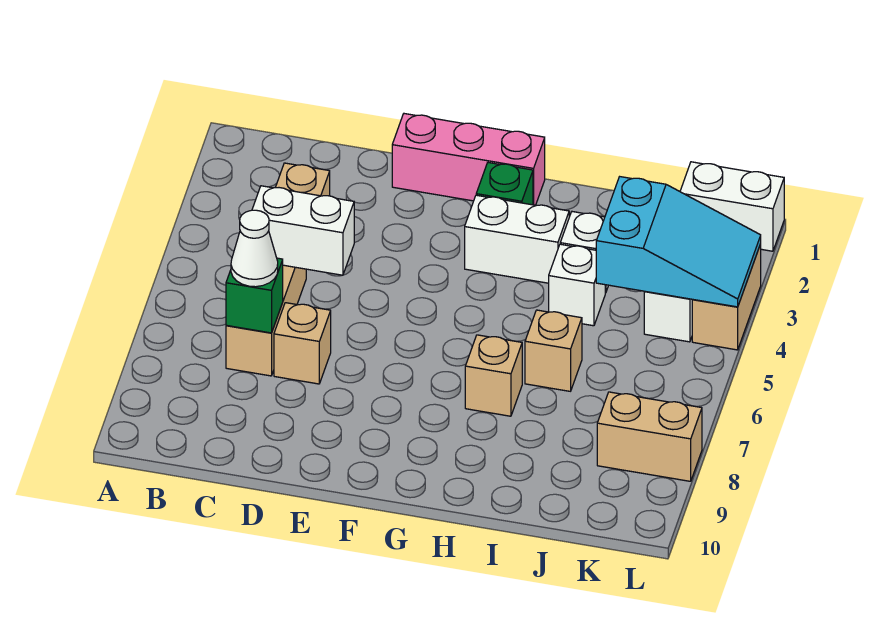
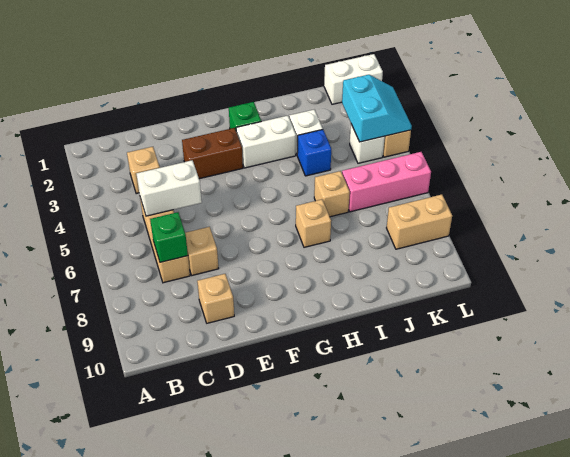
white cone C7 level 3 -> none
none -> tan brick D9 level 1
pink brick E1:G1 level 1 -> pink brick J6:L6 level 1
none -> brown brick E3:F3 level 1
white brick I4 level 1 -> blue brick I4 level 1
cyan slope J3:L4 level 2 top J -> cyan slope K3:L4 level 2 top K

